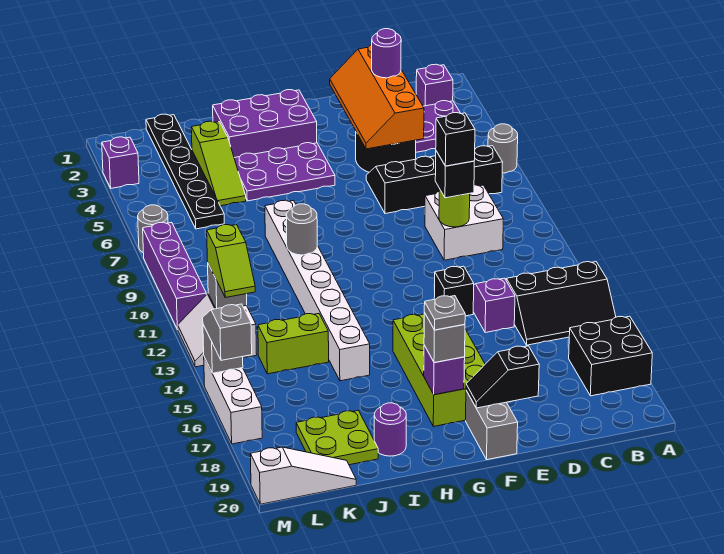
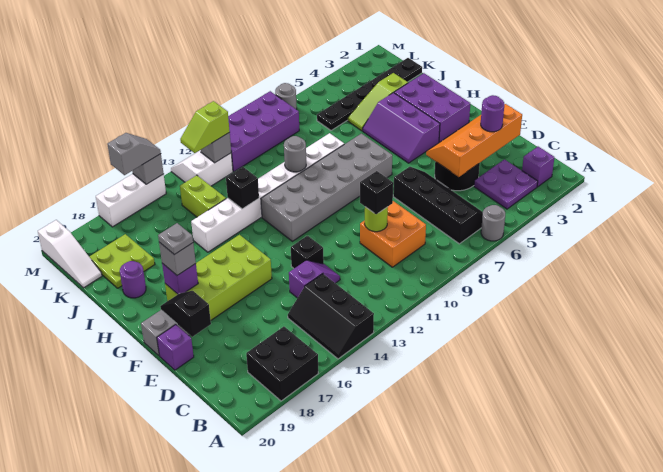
white brick C9:D10 level 1 -> orange brick C9:D10 level 1
black brick D10 level 4 -> black brick I13 level 2
purple plate G4:I5 level 1 -> purple slope G4:I5 level 1 top 4
none -> grey brick G7:H12 level 1
purple brick M3 level 1 -> purple brick E20 level 1
purple brick M8:M11 level 1 -> purple brick L8:M11 level 1

